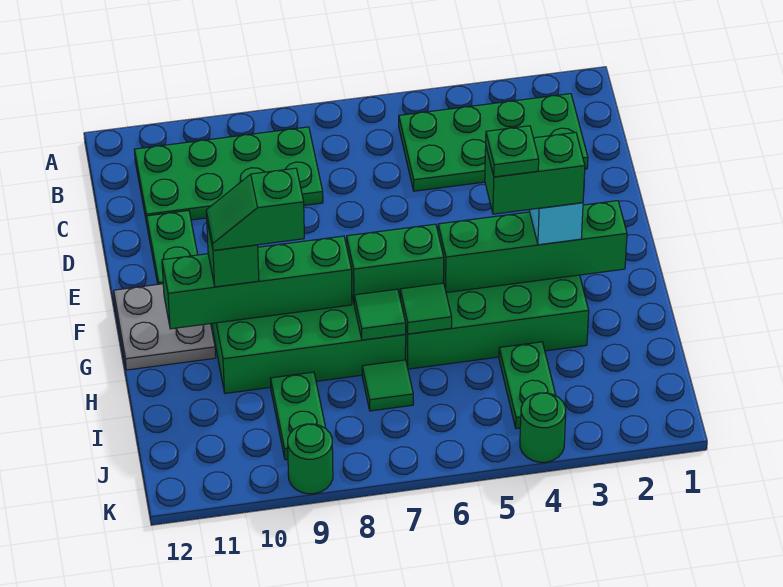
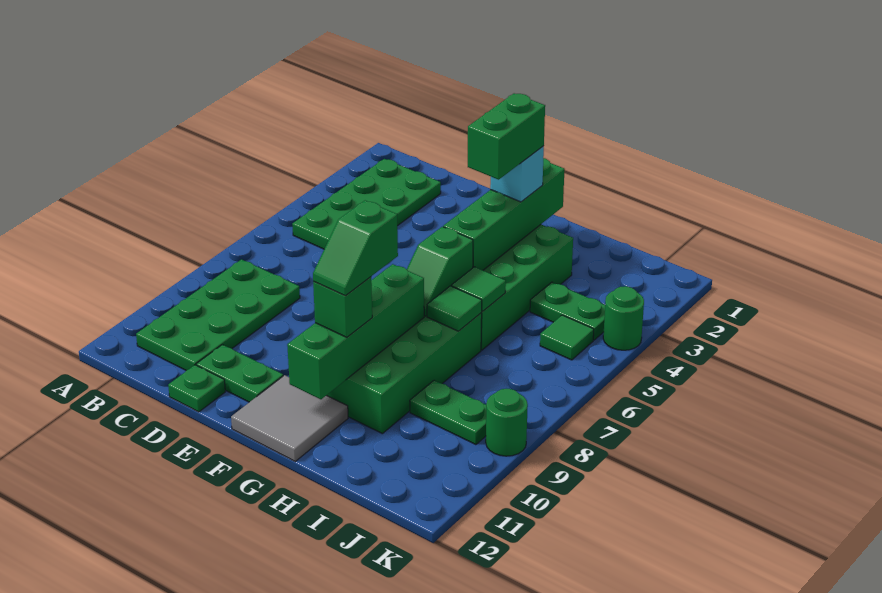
grey plate F11:G12 level 1 -> grey tile F11:G12 level 1
green plate G4 level 5 -> green plate D12 level 1
green brick G6:G7 level 2 -> green slope G6:G7 level 2 top 6
green tile I7 level 1 -> green tile J5 level 1

